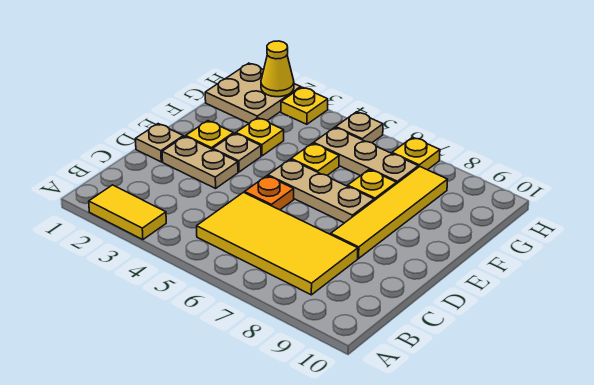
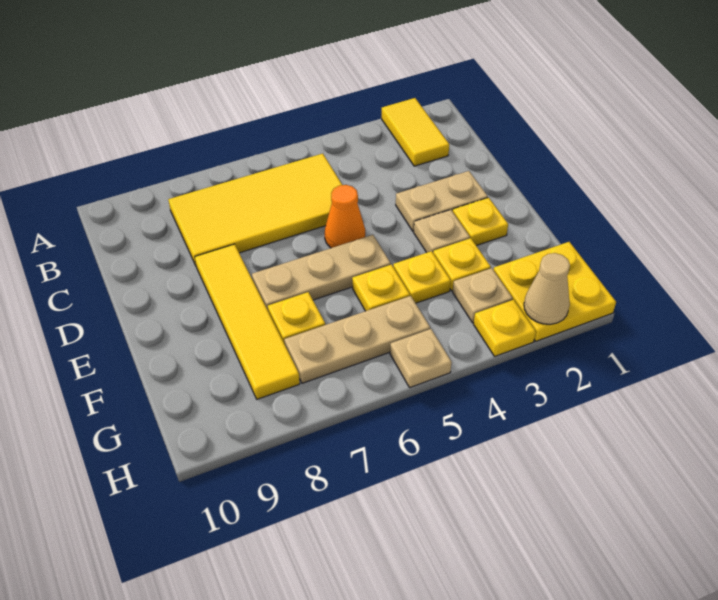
yellow tile A2:A3 level 1 -> yellow tile A2:B2 level 1
tan plate D1 level 1 -> tan plate G3 level 1
orange plate D5 level 1 -> orange cone D5 level 1
tan plate G1:H2 level 1 -> yellow plate G1:H2 level 1
yellow cone H2 level 2 -> tan cone H2 level 2
yellow plate H7 level 1 -> yellow plate F4 level 1

